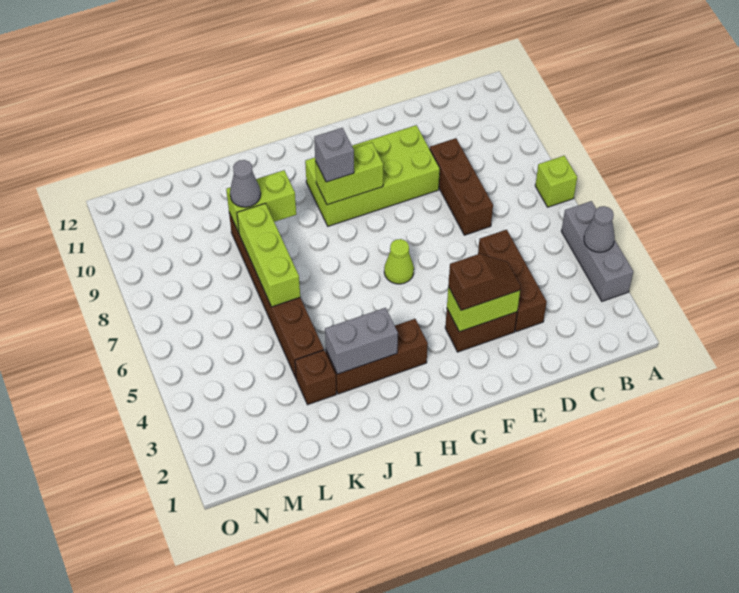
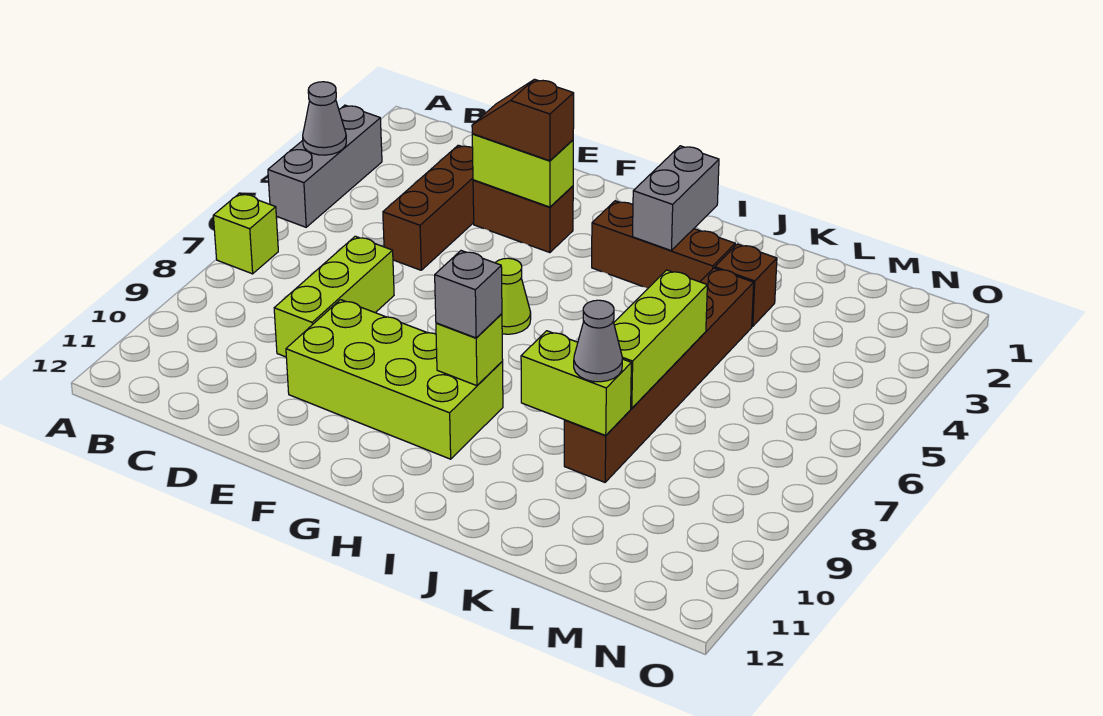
brown brick D7:D9 level 1 -> lime brick D7:D9 level 1
lime brick G9:H9 level 2 -> lime brick H9 level 2
grey brick I3:J3 level 2 -> grey brick I2:I3 level 2

